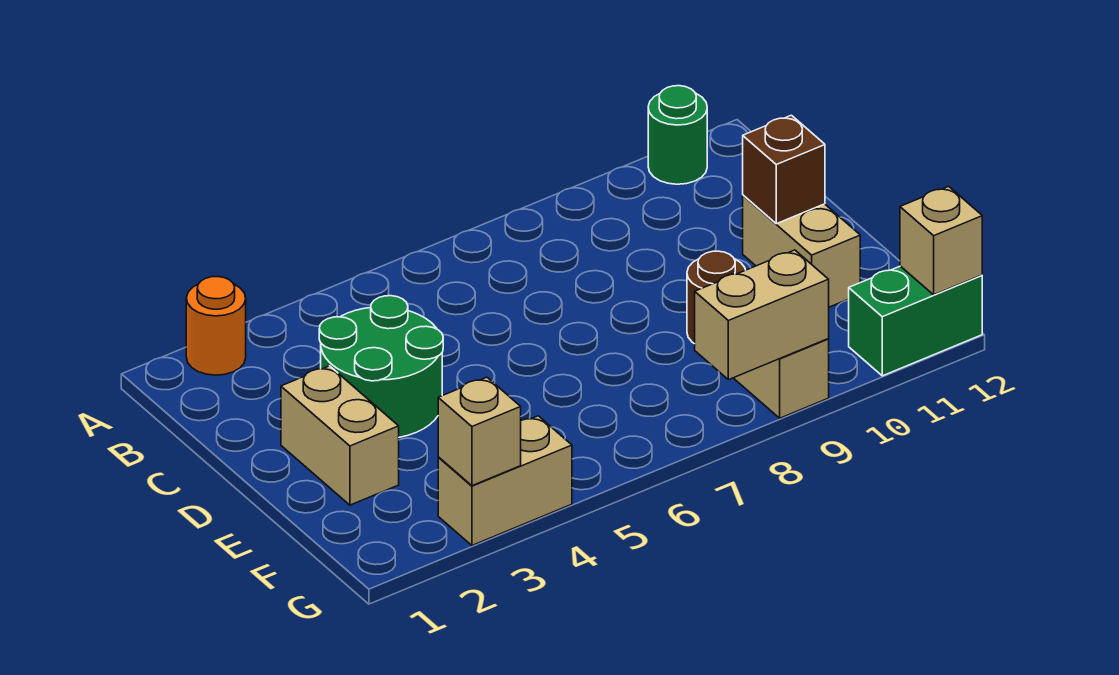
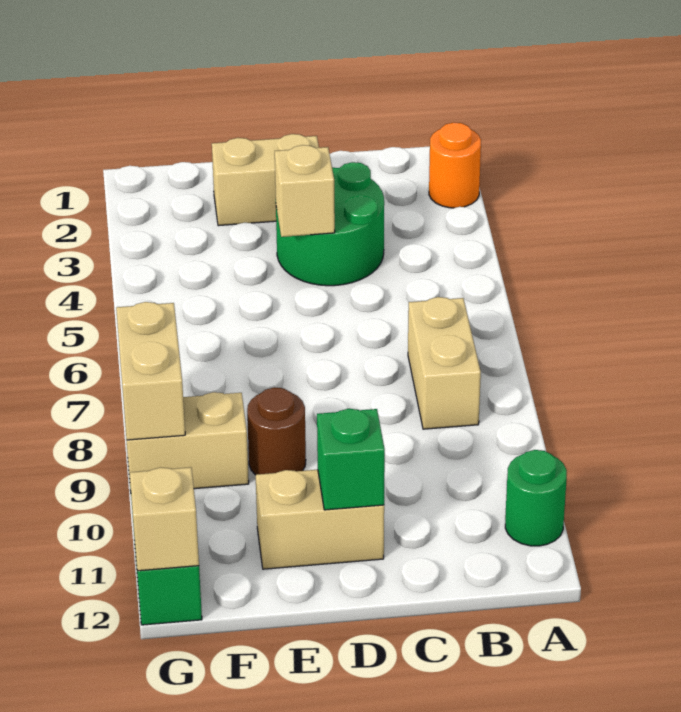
brown brick D11 level 2 -> green brick D11 level 2
tan brick G3:G4 level 1 -> tan brick B7:B8 level 1
tan brick G3 level 2 -> tan brick D4 level 2

